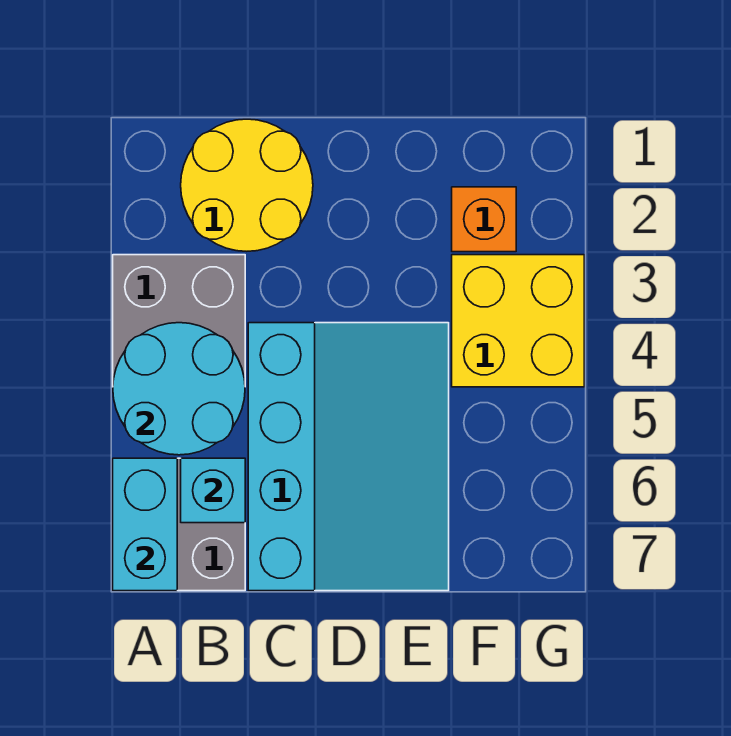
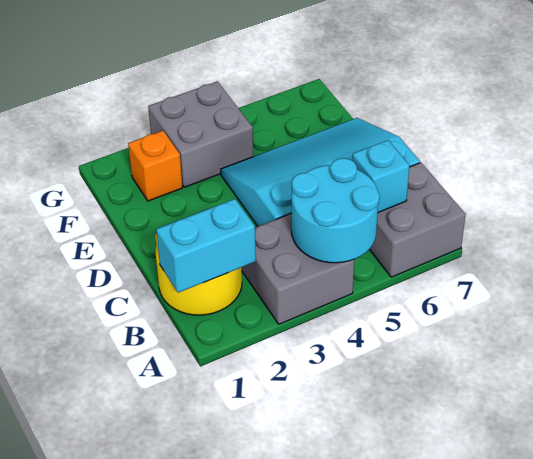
cyan brick A6:A7 level 2 -> cyan brick B1:B2 level 2
yellow brick F3:G4 level 1 -> grey brick F3:G4 level 1

